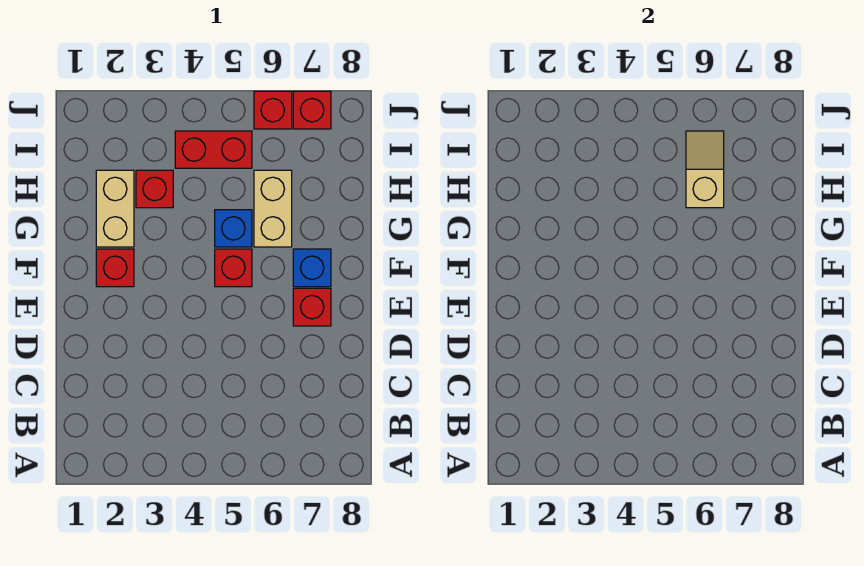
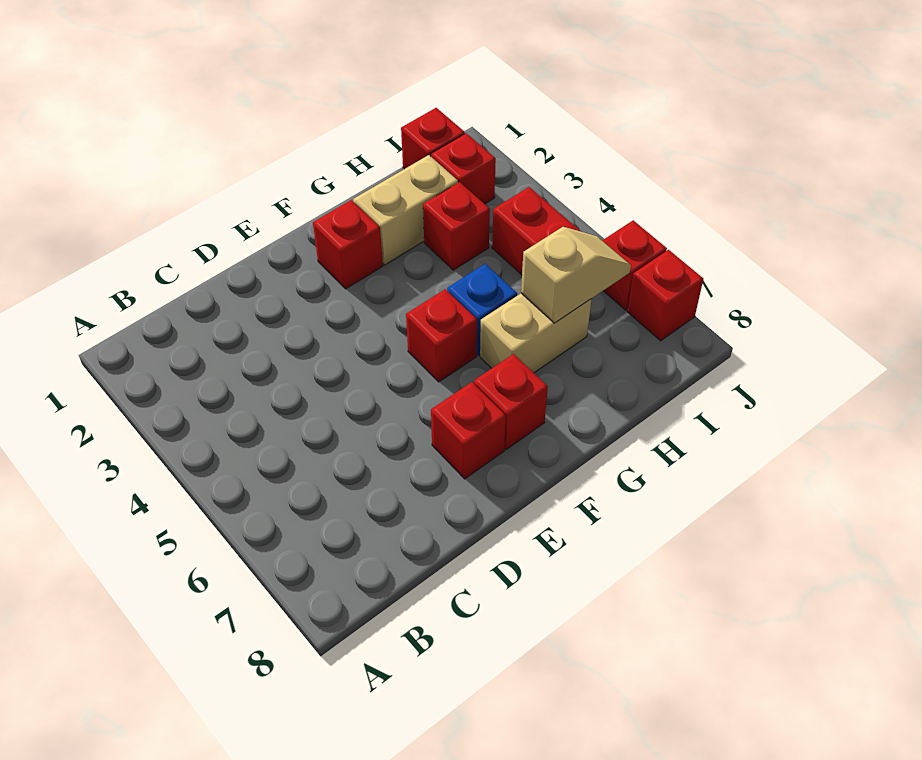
blue brick F7 level 1 -> red brick F7 level 1
none -> red brick I1 level 1
none -> red brick I2 level 1

